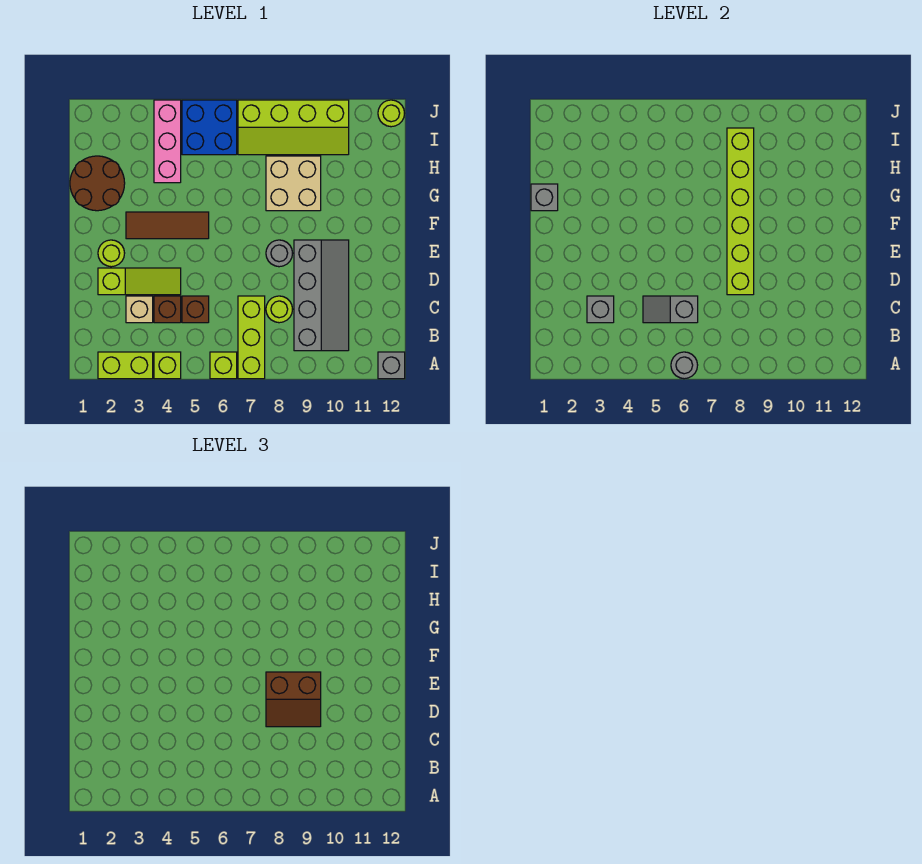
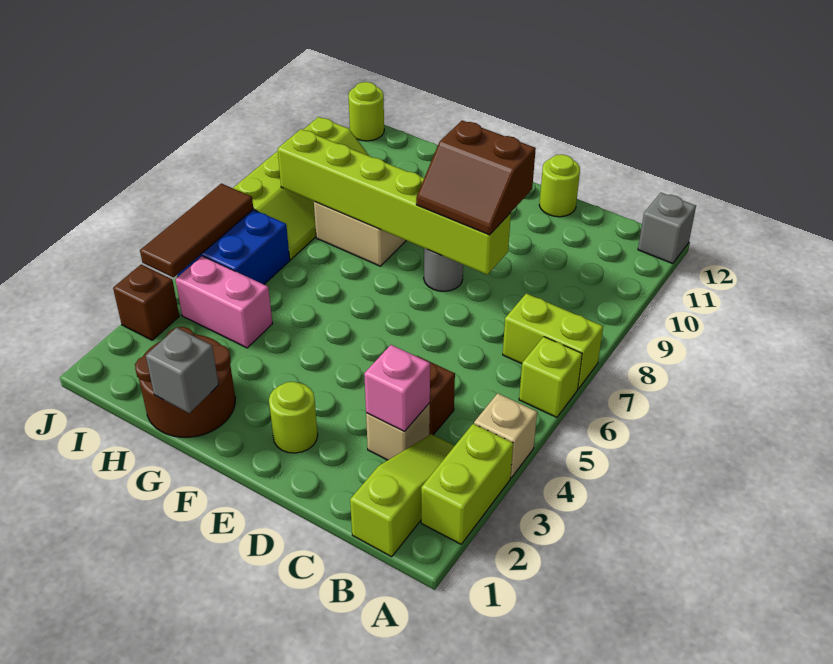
lime brick A4 level 1 -> tan brick A4 level 1
grey round brick A6 level 2 -> none
lime brick A7:C7 level 1 -> lime brick A7:B7 level 1
grey slope B9:E10 level 1 top 9 -> none
grey brick C3 level 2 -> pink brick C3 level 2
brown brick C5 level 1 -> brown brick J3 level 1
grey slope C5:C6 level 2 top 6 -> none
lime round brick C8 level 1 -> lime round brick D12 level 1
lime slope D2:D4 level 1 top 2 -> lime slope B1:B3 level 1 top 1
brown slope D8:E9 level 3 top E -> brown slope D8:E9 level 3 top 9
brown tile F3:F5 level 1 -> brown tile J4:J6 level 2
pink brick H4:J4 level 1 -> pink brick H4:I4 level 1

